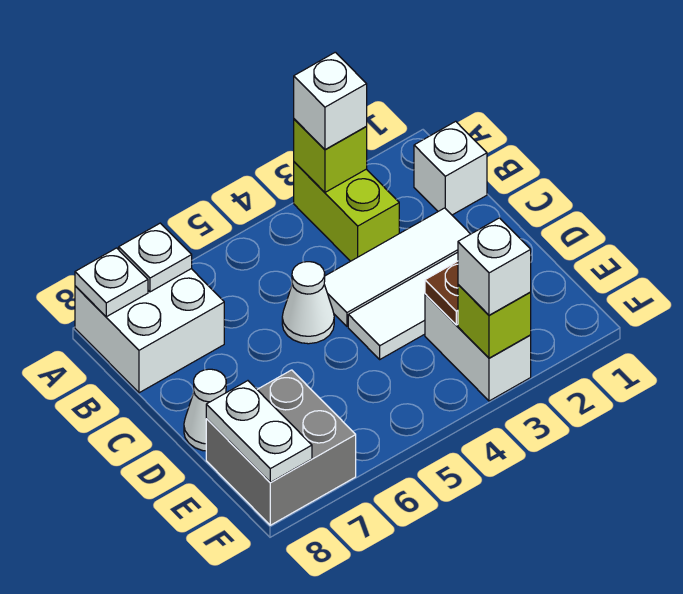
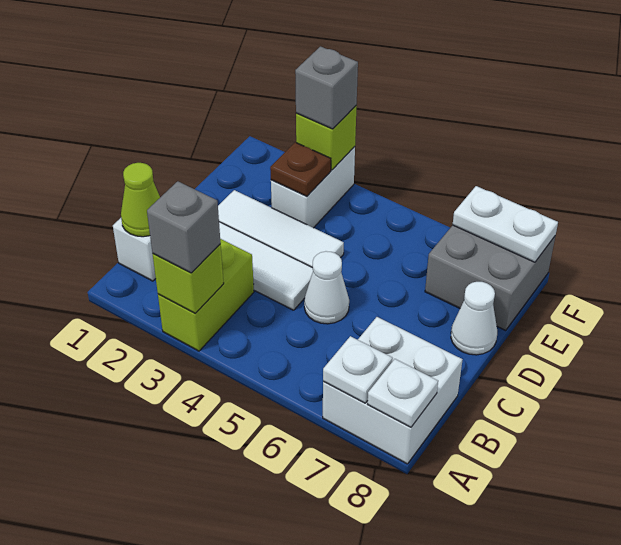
white brick A3 level 3 -> grey brick A3 level 3
none -> lime cone B1 level 2
white plate E8:F8 level 2 -> white plate F7:F8 level 2
white brick F3 level 3 -> grey brick F3 level 3

